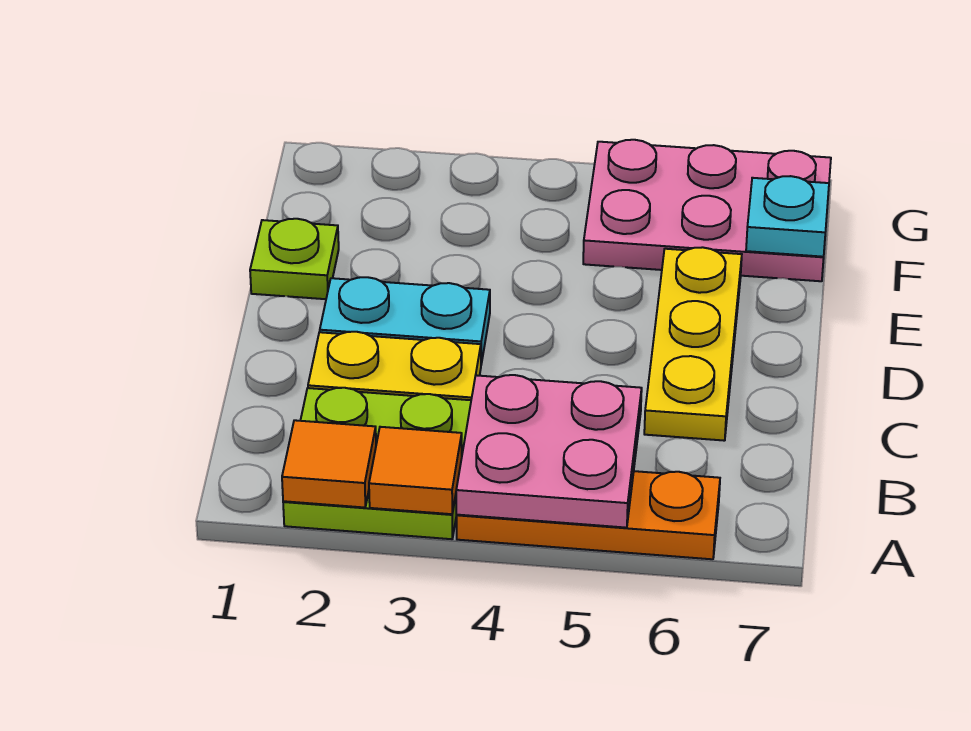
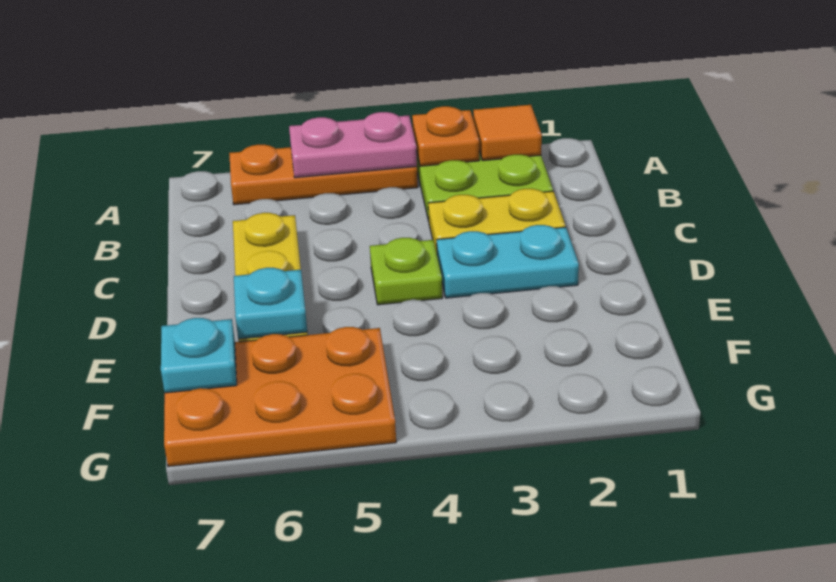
orange tile A3 level 2 -> orange plate A3 level 2
pink plate A4:B5 level 2 -> pink plate A4:A5 level 2
lime plate E1 level 1 -> lime plate D4 level 1
none -> cyan plate E6 level 2
pink plate F5:G7 level 1 -> orange plate F5:G7 level 1

